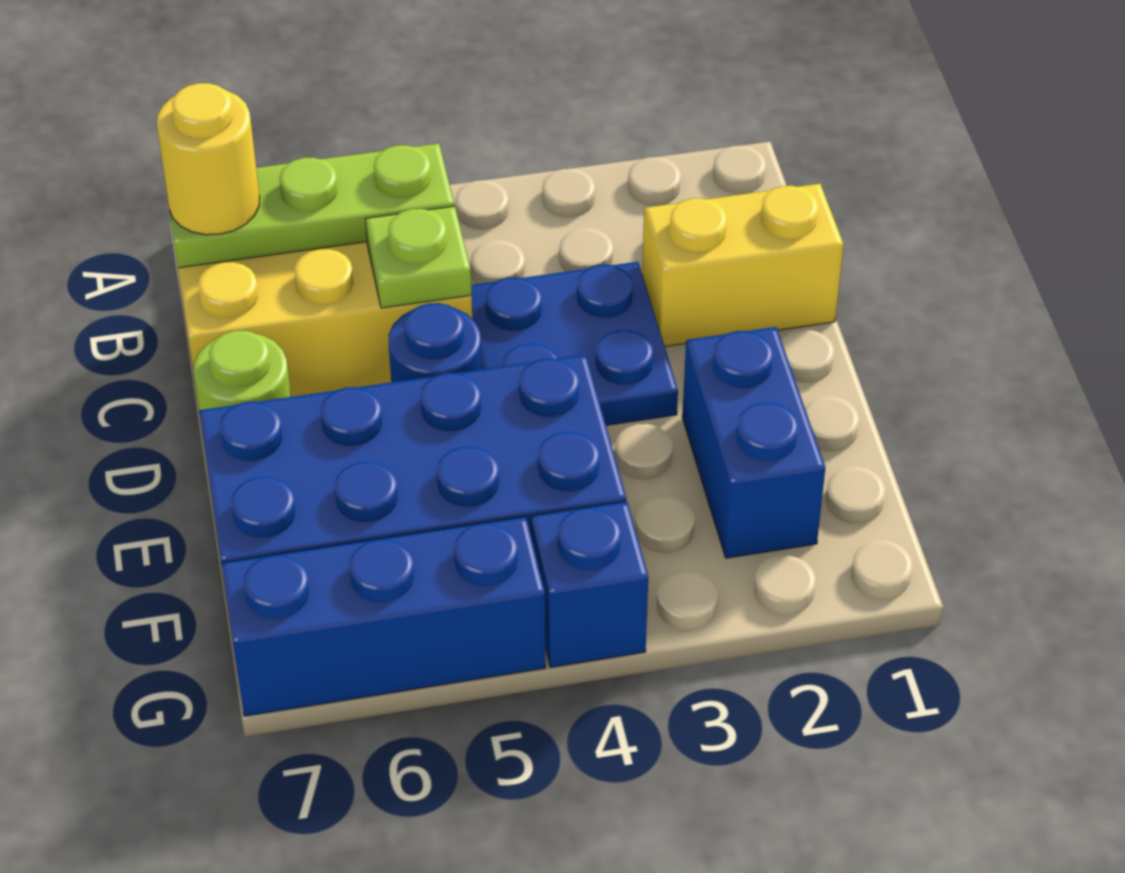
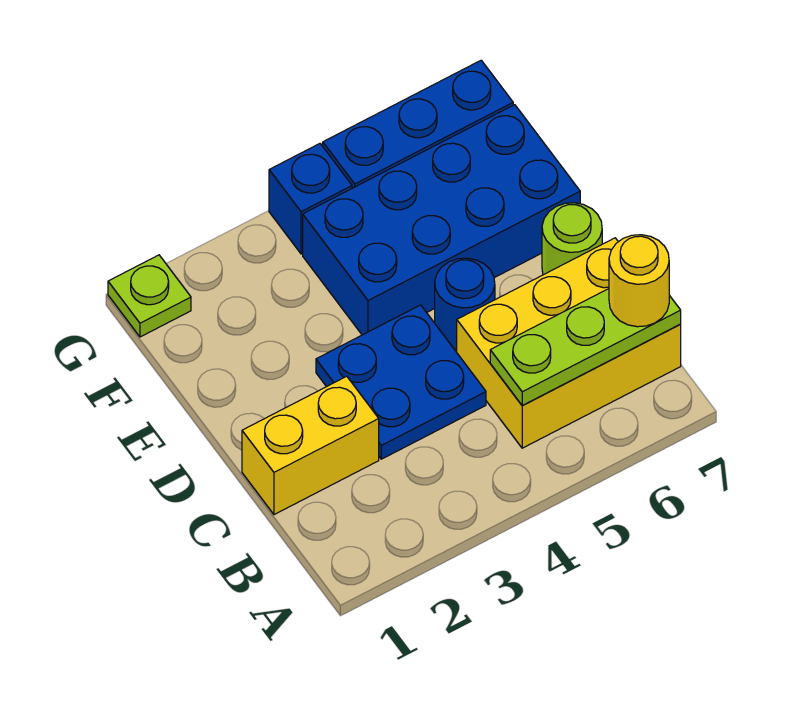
lime plate C5 level 2 -> lime plate G1 level 1
blue brick E2:F2 level 1 -> none

